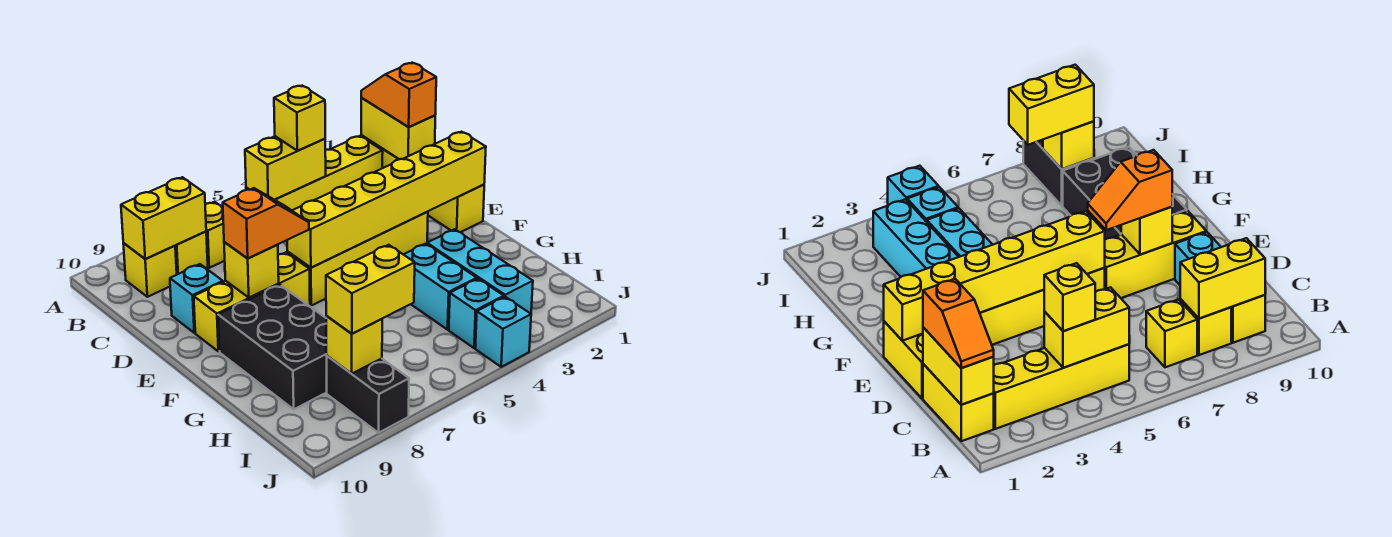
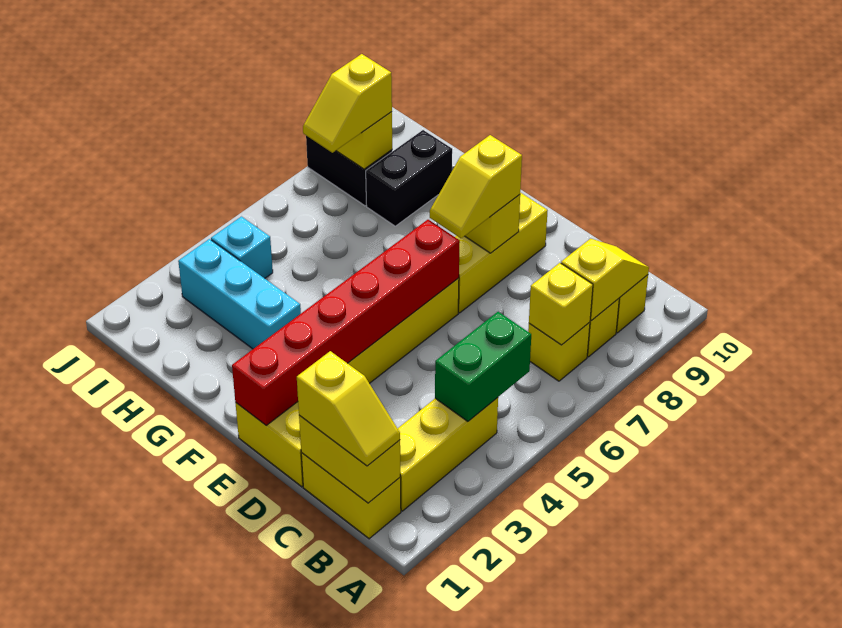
orange slope B1:C1 level 3 top C -> yellow slope B1:C1 level 3 top C
yellow brick B2:B5 level 1 -> yellow brick B2:B4 level 1
yellow brick B4:B5 level 2 -> green brick B4:B5 level 2
yellow brick B4 level 3 -> yellow brick B7 level 2
yellow brick B8:B9 level 2 -> yellow slope B8:B9 level 2 top 8
cyan brick D9 level 1 -> none
yellow brick E1:E6 level 2 -> red brick E1:E6 level 2
orange slope E7:E8 level 3 top 8 -> yellow slope E7:E8 level 3 top 8
black brick F8:H9 level 1 -> black brick H8:H9 level 1
cyan brick G4:H4 level 1 -> none
yellow brick I7:I8 level 3 -> yellow slope I7:I8 level 3 top 8
cyan brick J4 level 1 -> none

